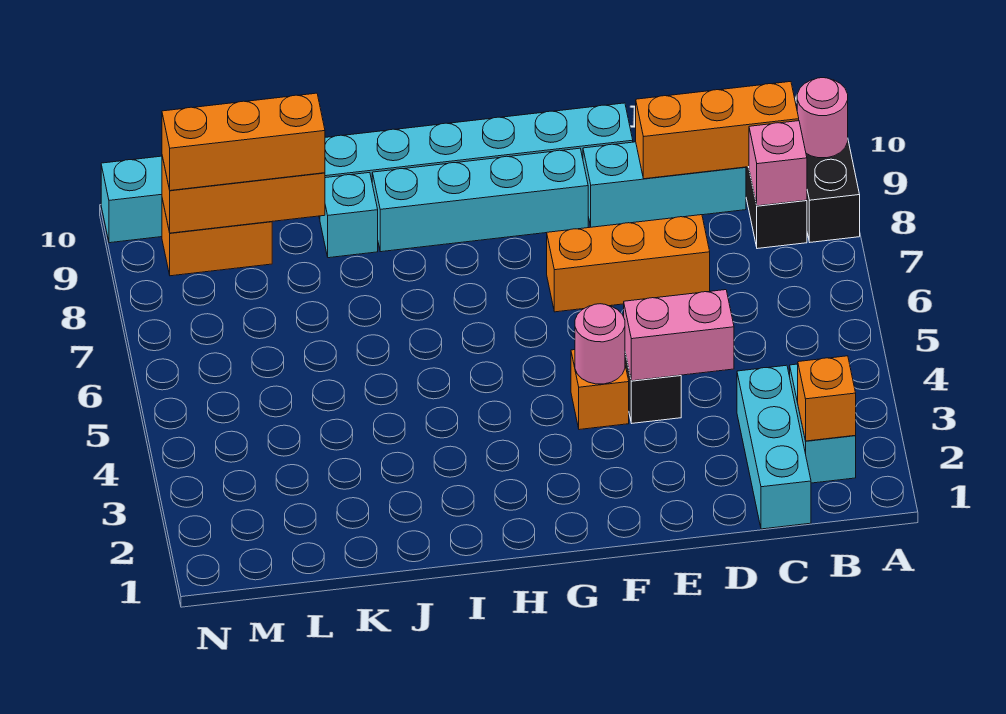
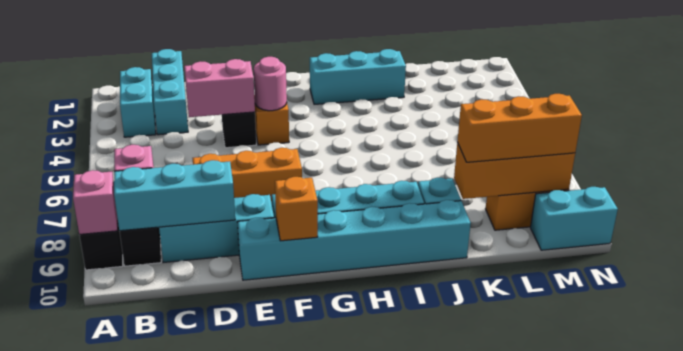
pink round brick A9 level 2 -> pink brick A9 level 2
orange brick B2 level 2 -> orange brick F10 level 2
orange brick B9:D9 level 2 -> cyan brick B9:D9 level 2
none -> cyan brick H2:J2 level 1

